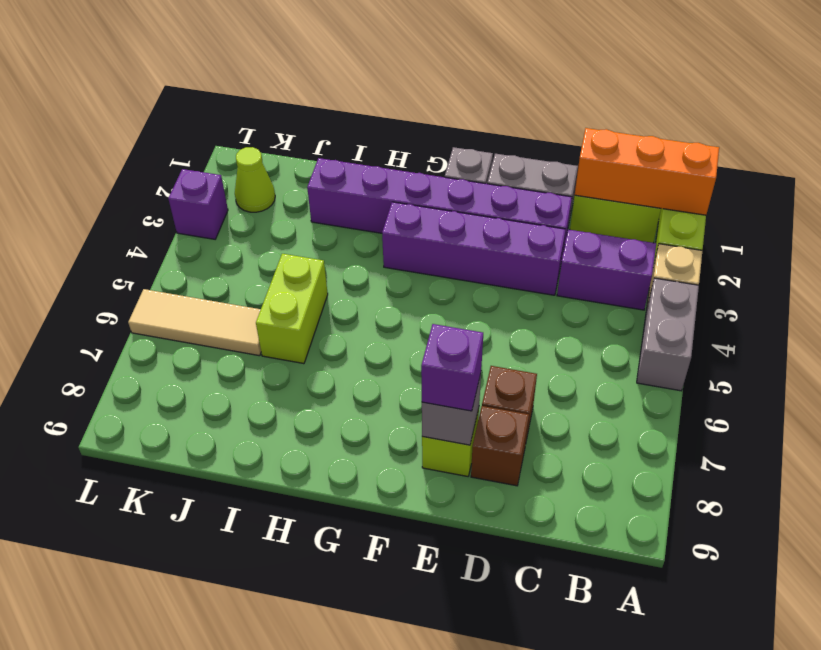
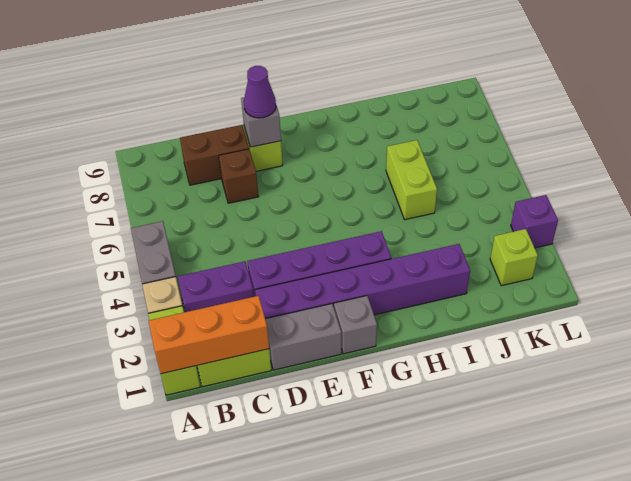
brown brick D8 level 1 -> brown brick C8:D8 level 1
purple brick E8 level 3 -> purple cone E8 level 3
tan tile J6:L6 level 1 -> none
lime cone K2 level 1 -> lime brick K2 level 1

